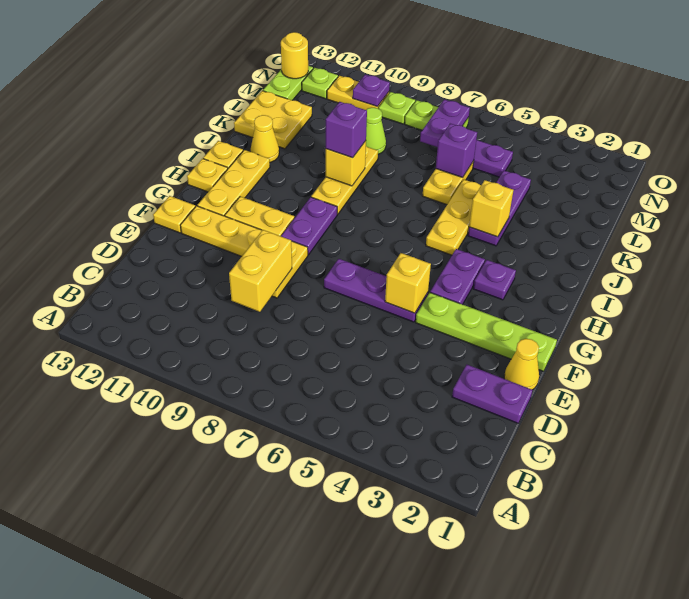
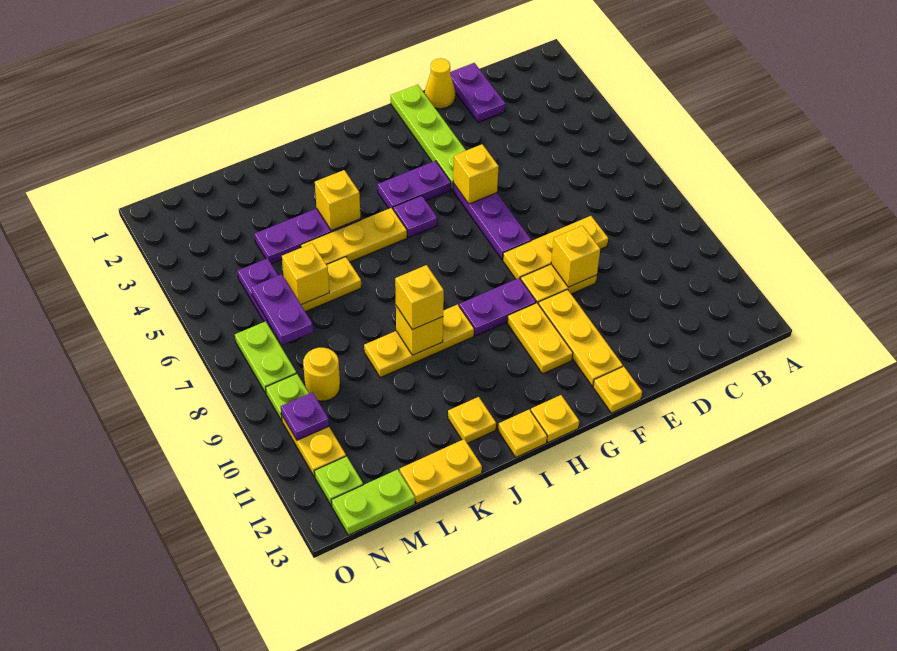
yellow brick D9:E9 level 2 -> yellow brick E9 level 2
yellow plate G12:I12 level 1 -> yellow plate D8:F8 level 1
purple plate H3 level 1 -> purple plate H5 level 1
purple brick J9 level 3 -> yellow brick J9 level 3
yellow cone J12 level 1 -> yellow plate J12 level 1
yellow plate K12:L13 level 1 -> yellow plate K13:L13 level 1
purple brick L6 level 2 -> yellow brick L6 level 2
lime cone L9 level 1 -> none
purple plate M7:N7 level 2 -> purple plate M6:M7 level 2
yellow round brick N13 level 2 -> yellow round brick M9 level 1

